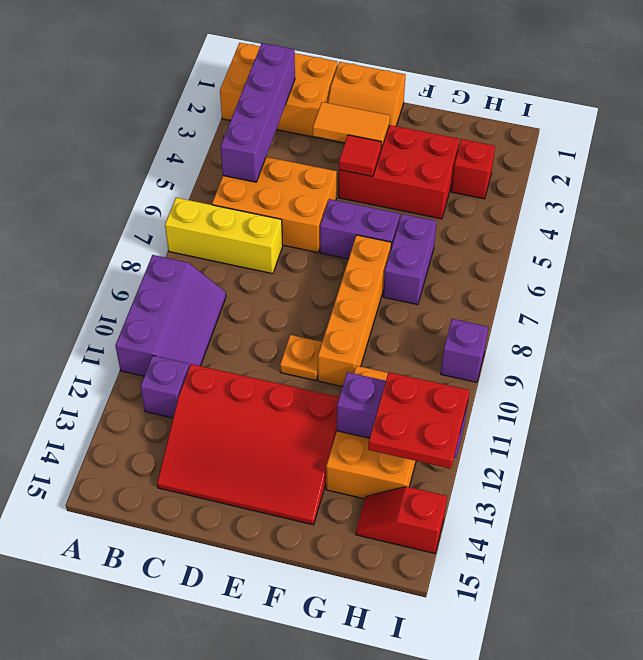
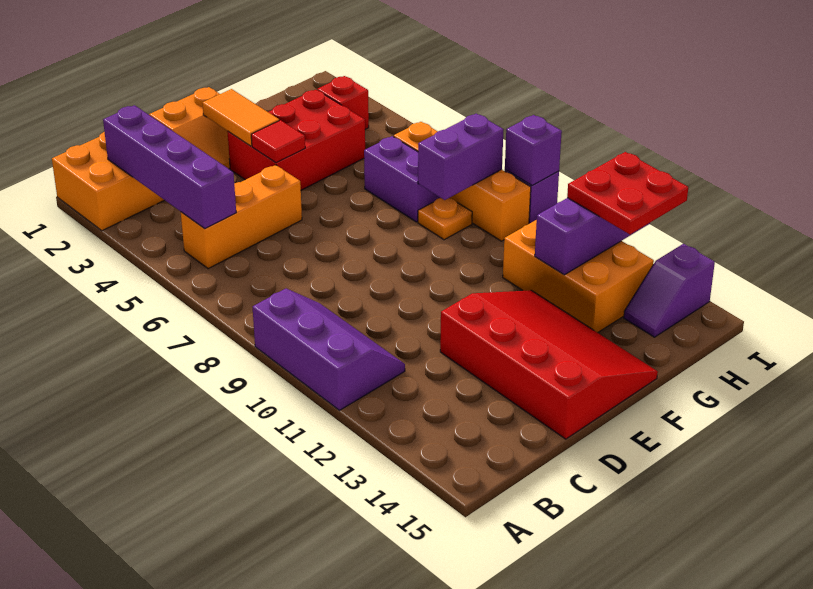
yellow brick A7:C7 level 1 -> none
orange brick B5:D6 level 1 -> orange brick B5:D5 level 1
purple brick B12 level 1 -> purple brick I9 level 2
red slope C12:F14 level 1 top 12 -> red slope D12:F15 level 1 top D
orange tile D3:E3 level 2 -> orange tile E2:E3 level 2
purple brick E6:F6 level 1 -> purple brick G8:H8 level 2
orange plate E10 level 1 -> orange plate G8 level 1
orange brick F7:F10 level 1 -> orange brick H6:H9 level 1
red slope H14:I14 level 1 top I -> purple slope H14:I14 level 1 top I

